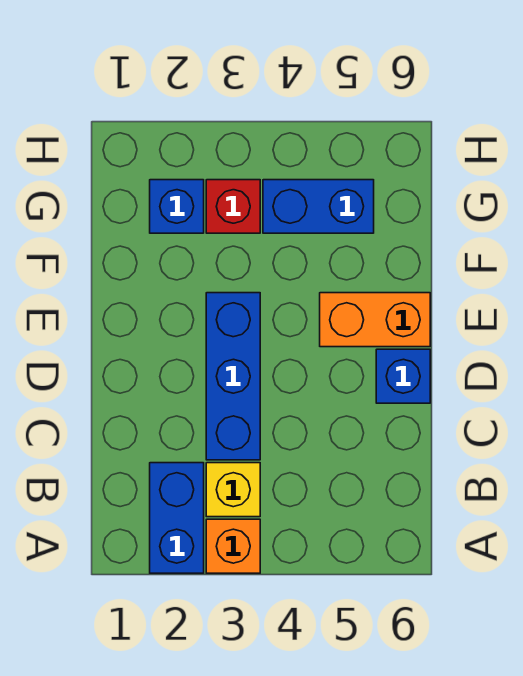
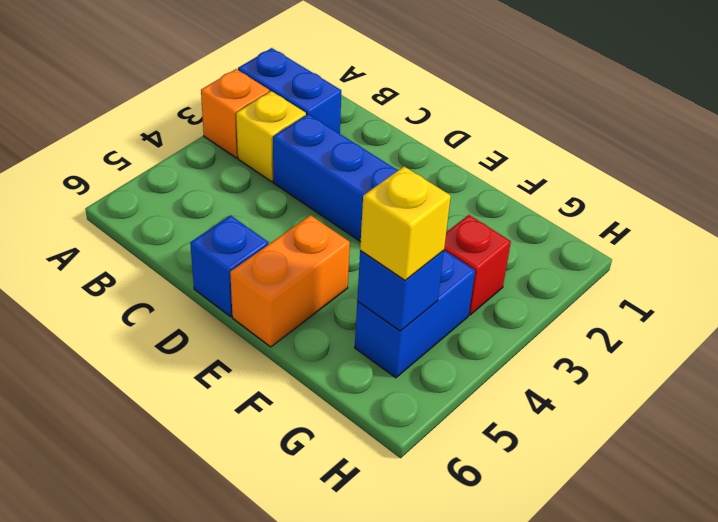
blue brick G2 level 1 -> blue brick G5 level 2
none -> yellow brick G5 level 3

